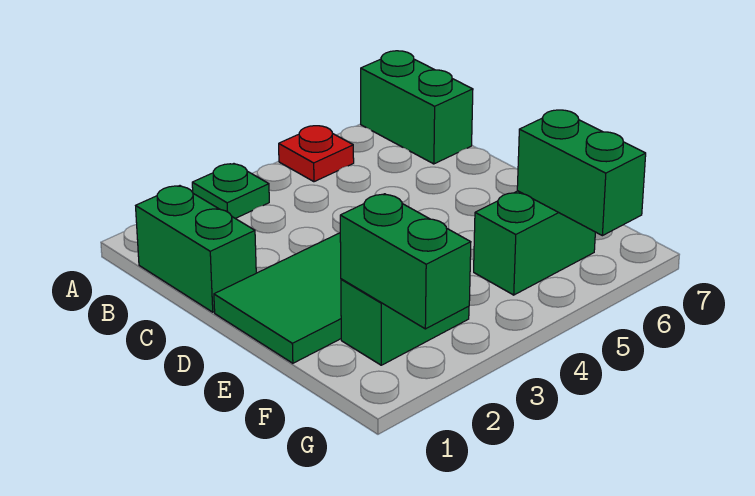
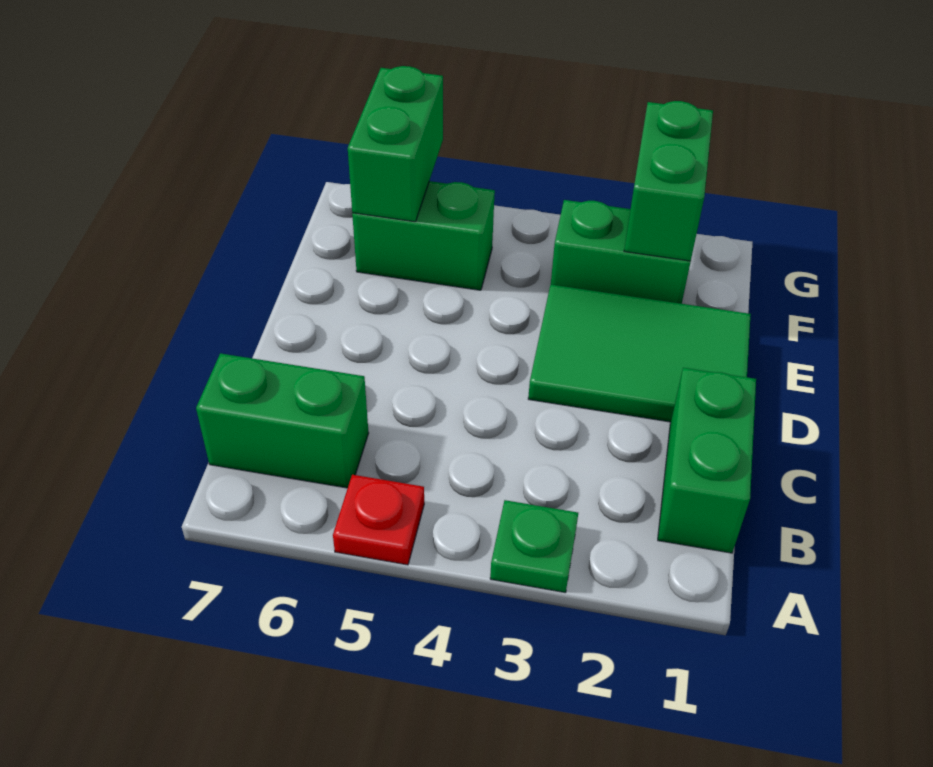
green brick A7:B7 level 1 -> green brick B6:B7 level 1

